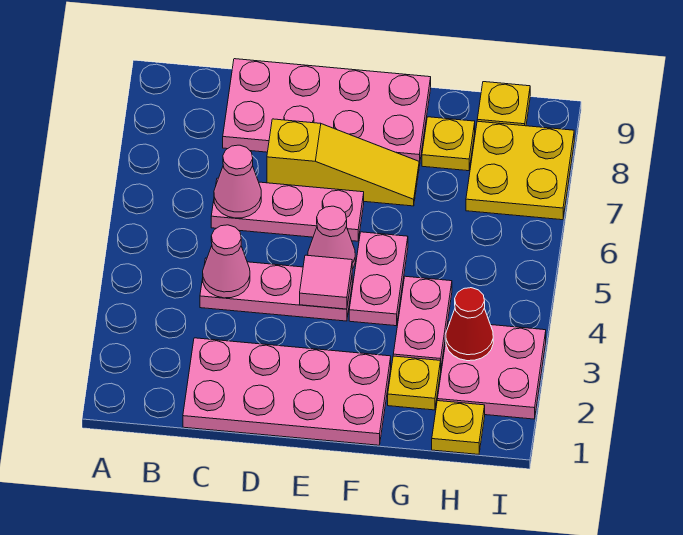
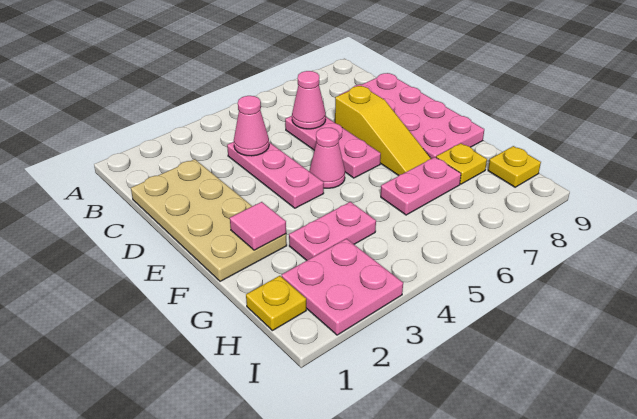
pink plate C1:F2 level 1 -> tan plate C1:F2 level 1
pink tile E4 level 2 -> pink tile F2 level 2
pink plate F4:F5 level 1 -> pink plate G6:G7 level 1
yellow plate G2 level 1 -> none
red cone H3 level 2 -> none
yellow plate H7:I8 level 1 -> none

